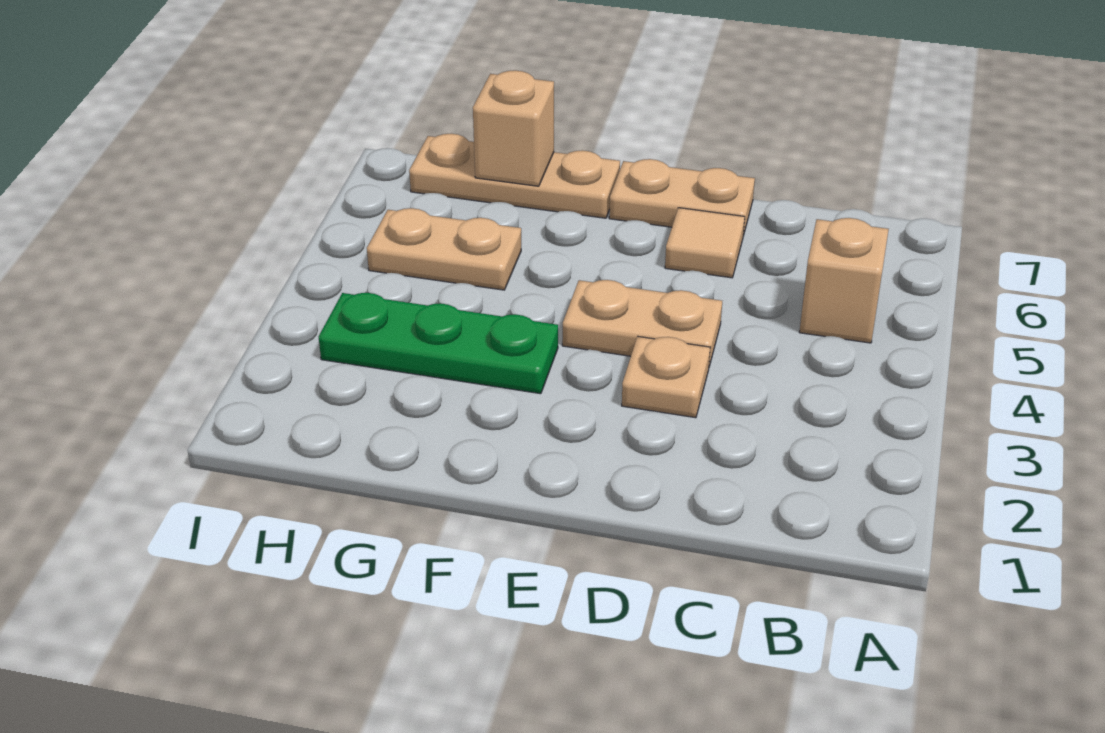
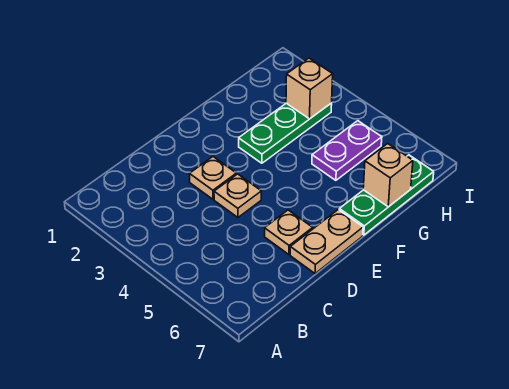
tan brick B5 level 1 -> tan brick H3 level 2
tan plate D4:E4 level 1 -> tan plate D4 level 1
tan tile D6 level 1 -> tan plate D6 level 1
tan plate F7:H7 level 1 -> green plate F7:H7 level 1
tan plate G5:H5 level 1 -> purple plate G5:H5 level 1

